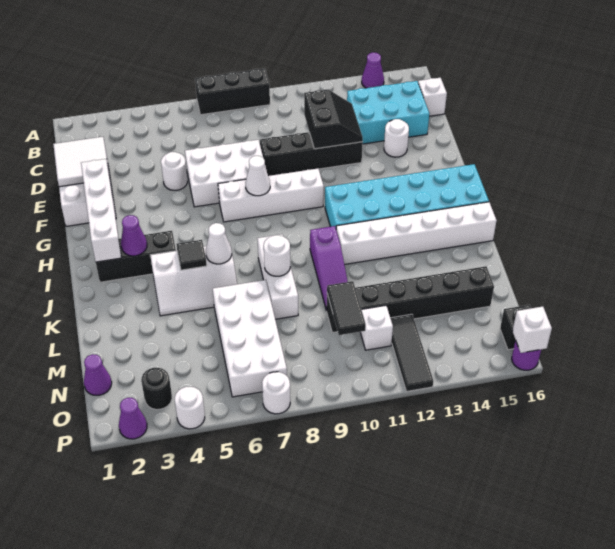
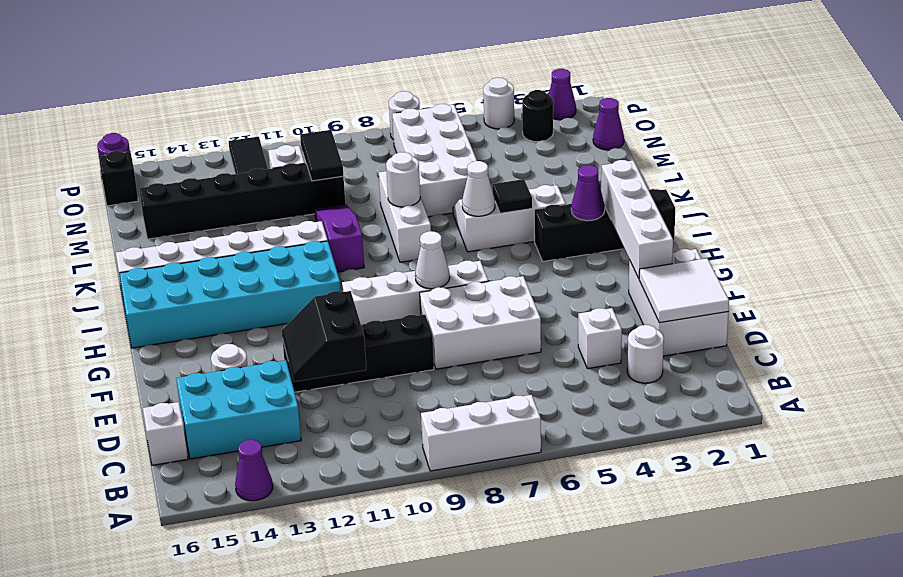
black brick A7:A9 level 1 -> white brick A7:A9 level 1
white round brick E5 level 1 -> white round brick C3 level 1
black brick I2:I4 level 1 -> black brick I1:I4 level 1
white brick P16 level 2 -> white brick D4 level 1

